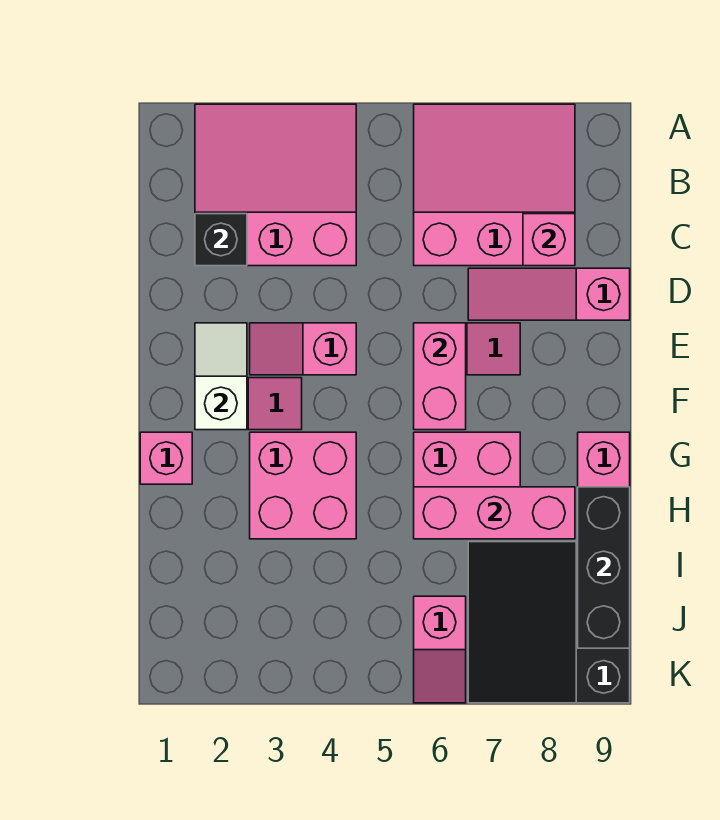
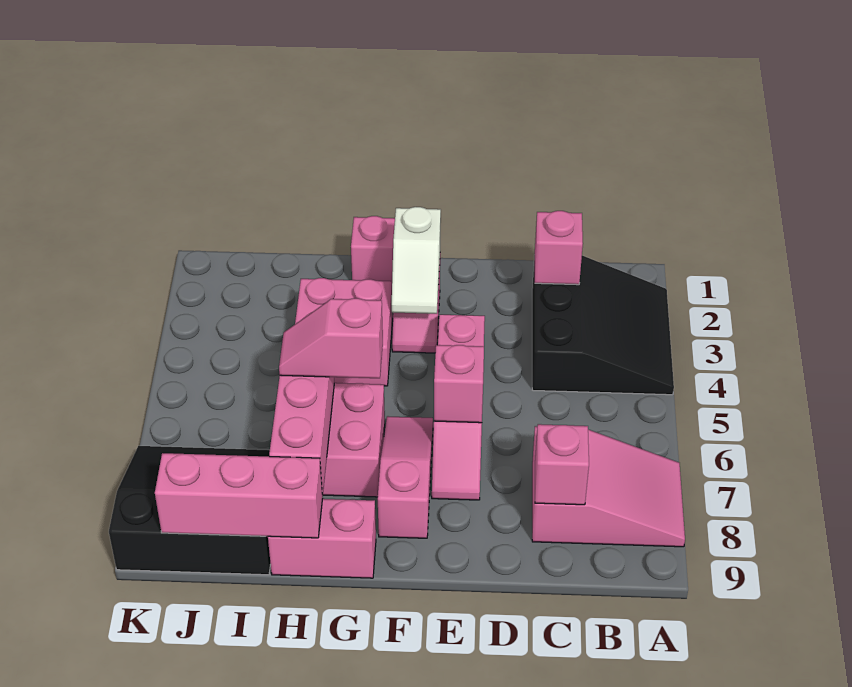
pink slope A2:C4 level 1 top C -> black slope A2:C4 level 1 top C
pink slope A6:C8 level 1 top C -> pink slope A7:C8 level 1 top C
black brick C2 level 2 -> pink brick C2 level 2
pink slope D7:D9 level 1 top 9 -> pink slope F6:F8 level 1 top 8
white slope E2:F2 level 2 top F -> white slope F2:F3 level 2 top 2
pink brick E6:F6 level 2 -> pink brick E6 level 2
black brick H9:J9 level 2 -> pink brick H9:J9 level 2
pink slope J6:K6 level 1 top J -> pink slope G6:H6 level 3 top G

